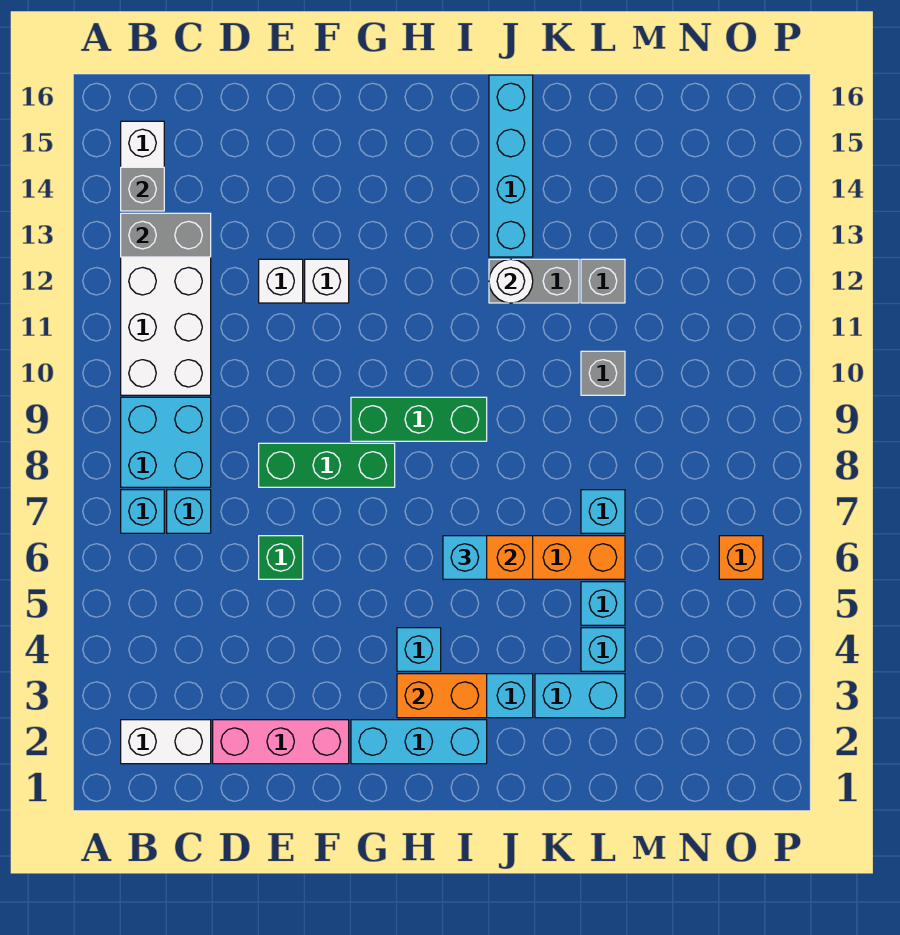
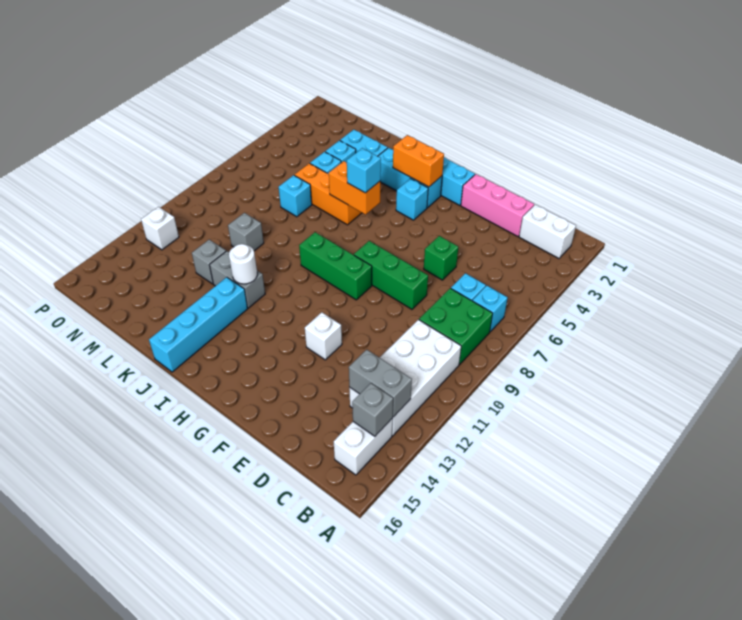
cyan brick B8:C9 level 1 -> green brick B8:C9 level 1
white brick E12 level 1 -> white brick O12 level 1
orange brick O6 level 1 -> none

